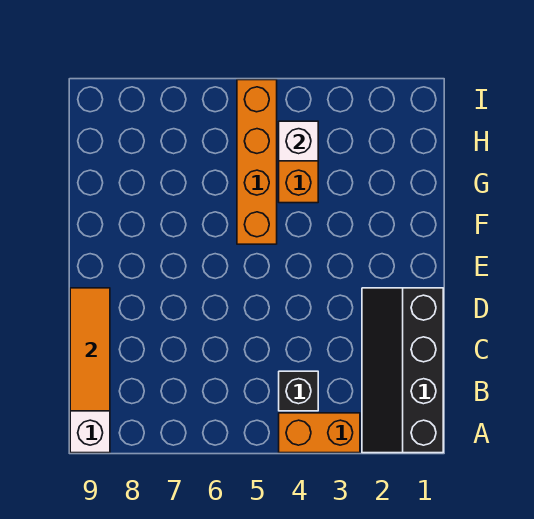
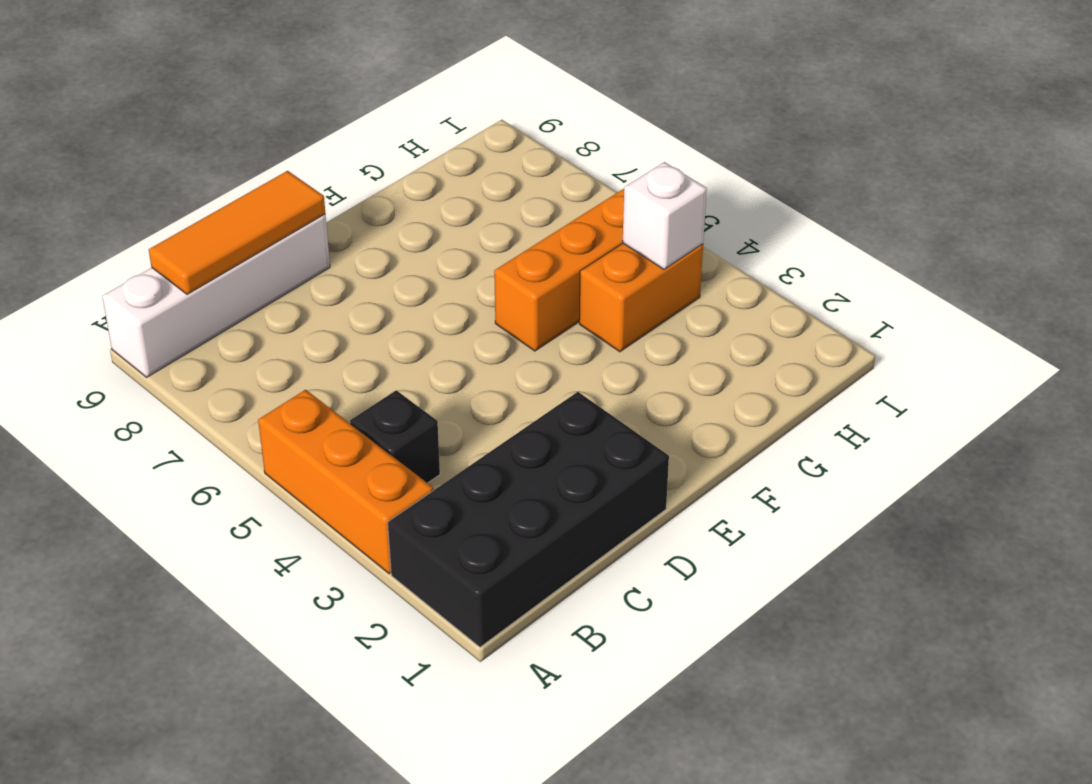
black slope A1:D2 level 1 top 1 -> black brick A1:D2 level 1
orange brick A3:A4 level 1 -> orange brick A3:A5 level 1

